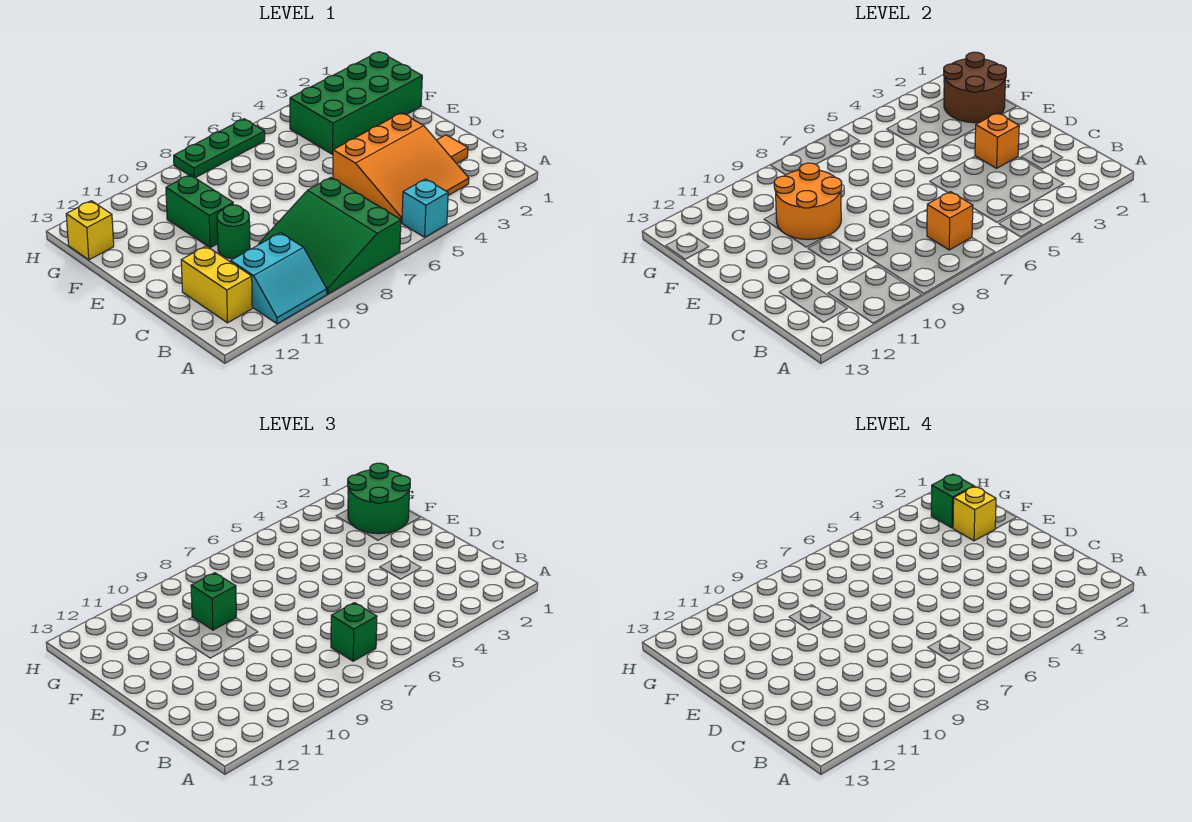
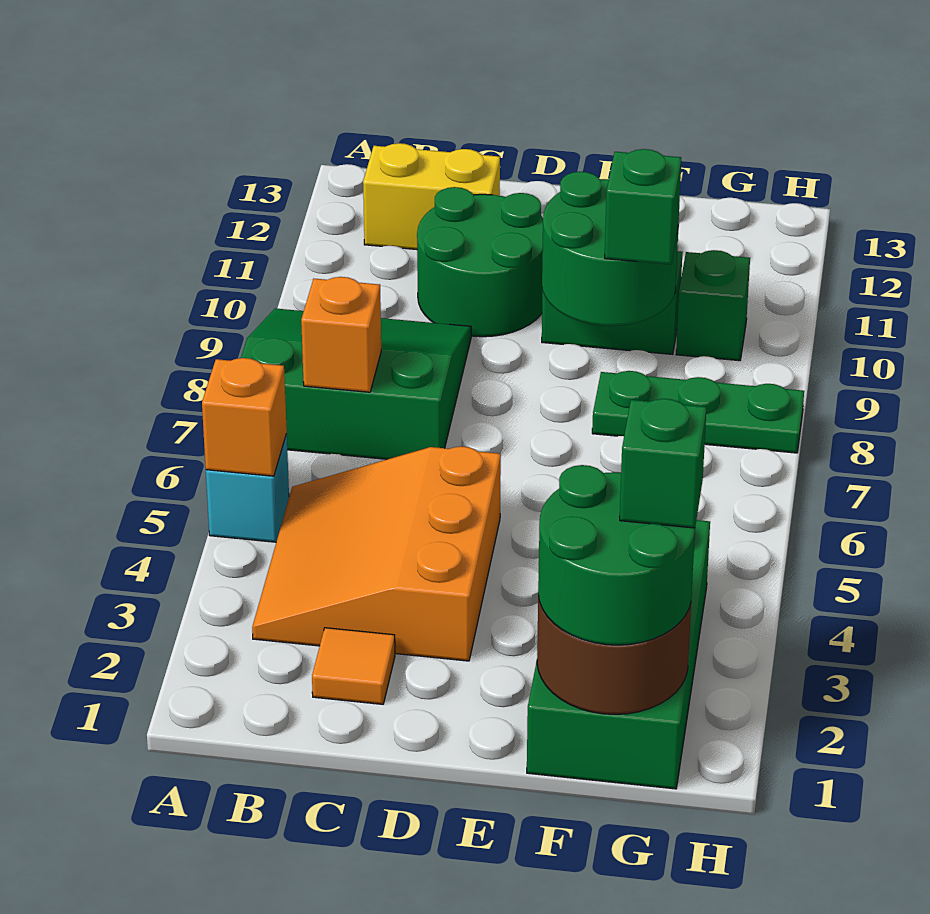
cyan slope A10:B11 level 1 top B -> none
green brick B7 level 3 -> green brick G10 level 1
orange brick D3 level 2 -> orange brick A5 level 2
green round brick D10 level 1 -> green round brick C10:D11 level 1
orange round brick E9:F10 level 2 -> green round brick E9:F10 level 2
yellow brick F2 level 4 -> none
yellow brick G13 level 1 -> none
green plate H6:H8 level 1 -> green plate F8:H8 level 1

